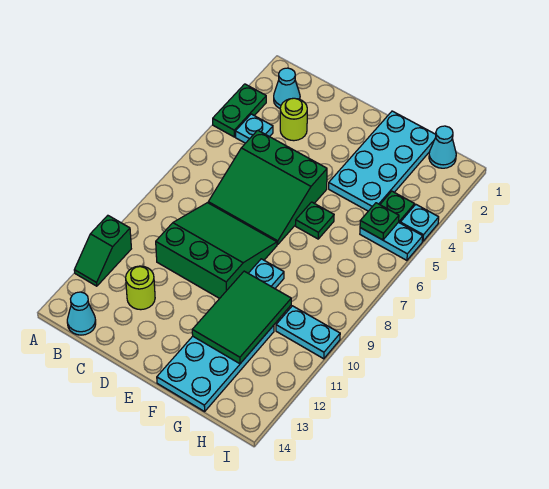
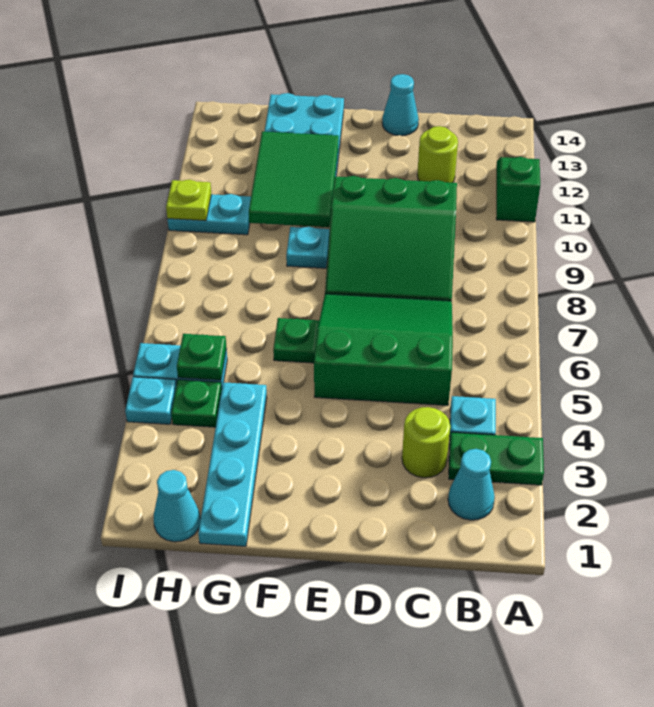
green plate A3:A4 level 1 -> green plate A3:B3 level 1
cyan cone B14 level 1 -> cyan cone D14 level 1
cyan plate F1:G4 level 1 -> cyan plate G1:G4 level 1
none -> lime plate I10 level 2

